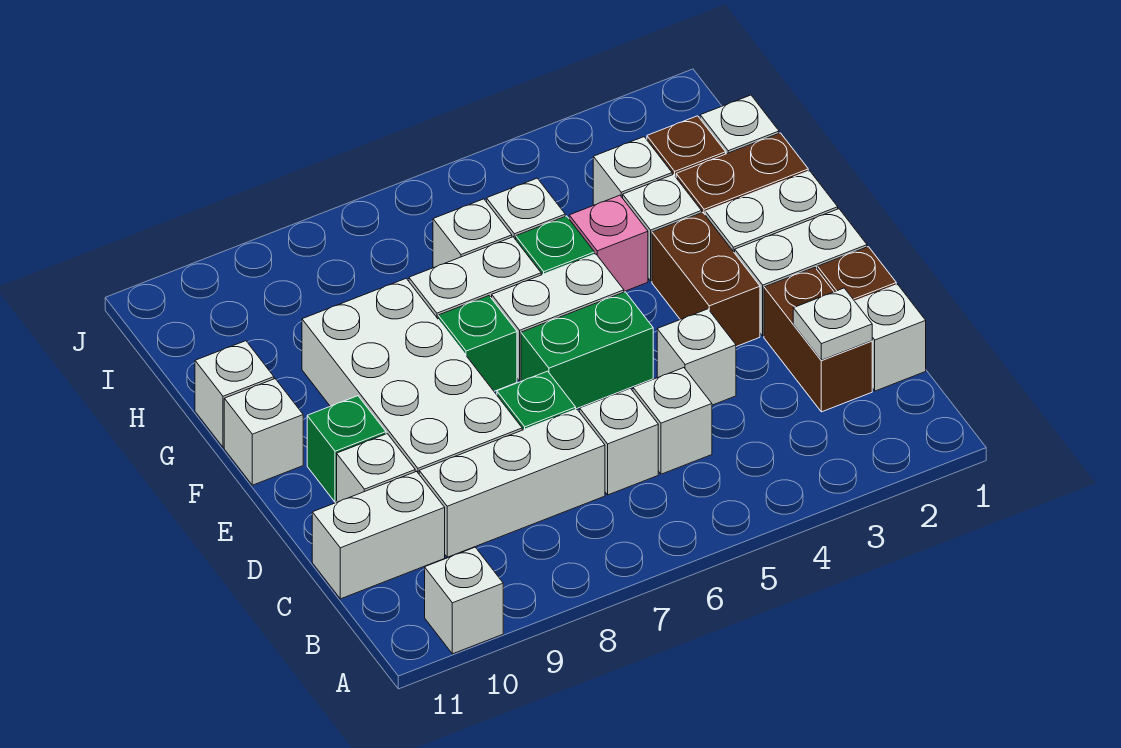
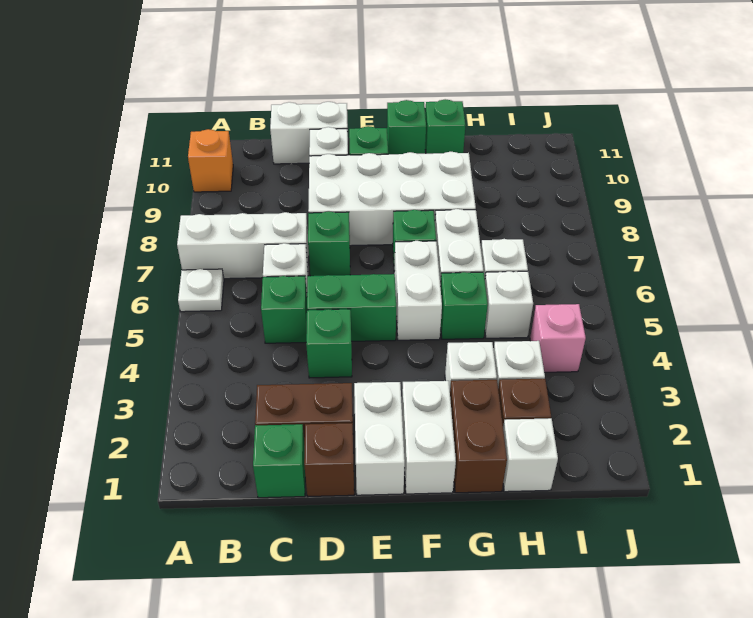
white brick A10 level 1 -> orange brick A10 level 1
white brick C1 level 1 -> green brick C1 level 1
white plate C2 level 2 -> white plate A6 level 1
white brick C5 level 1 -> green brick C5 level 1
white brick C7:C9 level 1 -> white brick A7:C7 level 1
white brick C10:C11 level 1 -> white brick C11:D11 level 1
white brick D4 level 1 -> green brick D4 level 1
brown brick E3:F3 level 1 -> none
green brick E5:E6 level 1 -> green brick D5:E5 level 1
white brick F11 level 1 -> green brick F11 level 1
pink brick G4 level 1 -> pink brick I4 level 1
white brick G11 level 1 -> green brick G11 level 1

